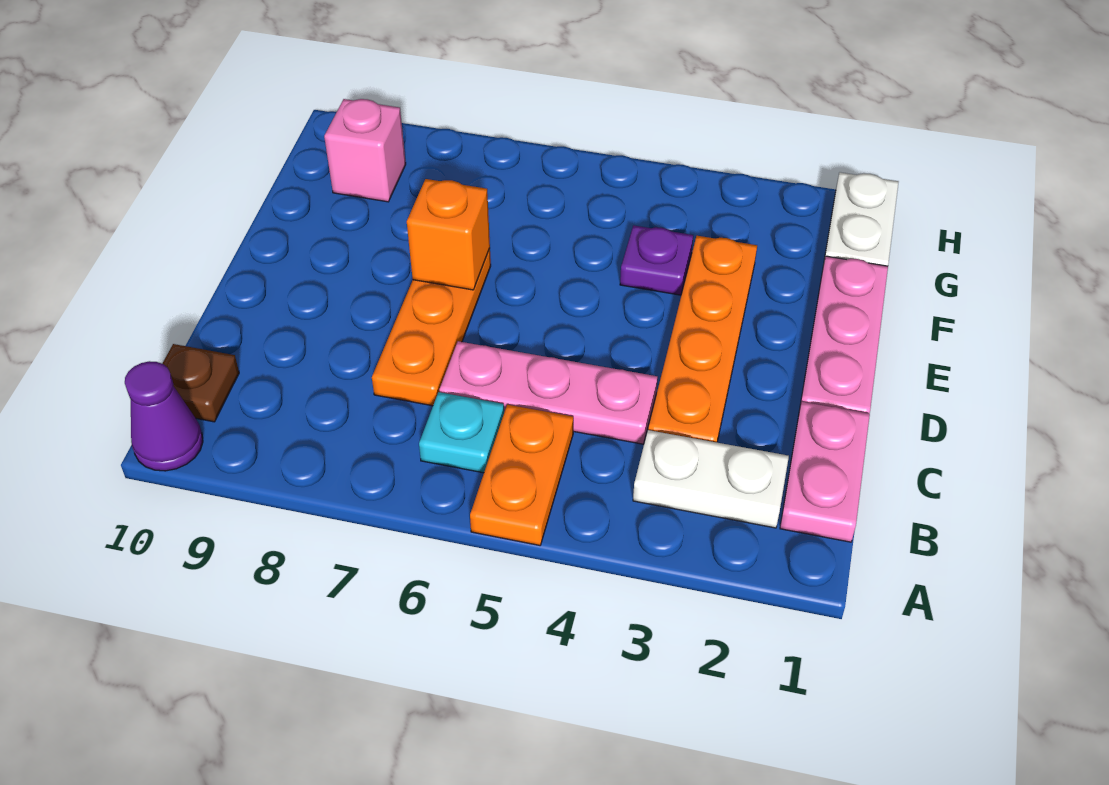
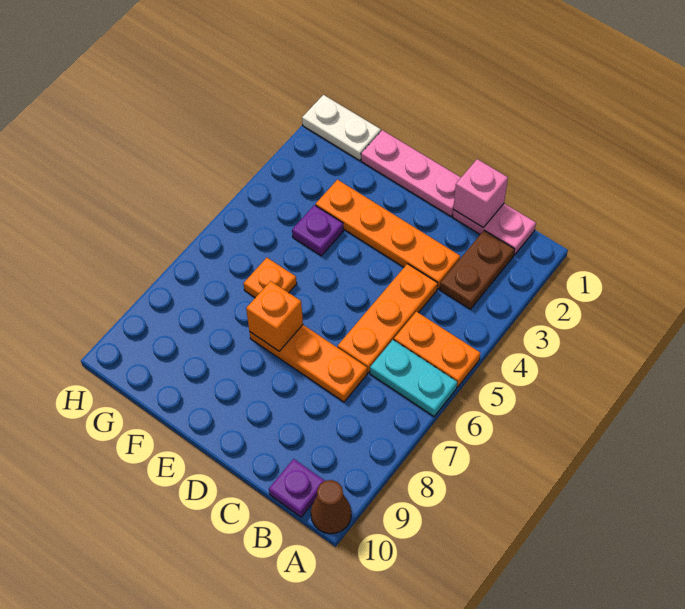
purple cone A10 level 1 -> brown cone A10 level 1
white plate B2:B3 level 1 -> brown plate B2:B3 level 1
cyan plate B6 level 1 -> cyan plate A6:B6 level 1
brown plate B10 level 1 -> purple plate B10 level 1
pink plate C4:C6 level 1 -> orange plate C4:C6 level 1
none -> orange plate F6 level 1
pink brick G9 level 1 -> pink brick C1 level 2

